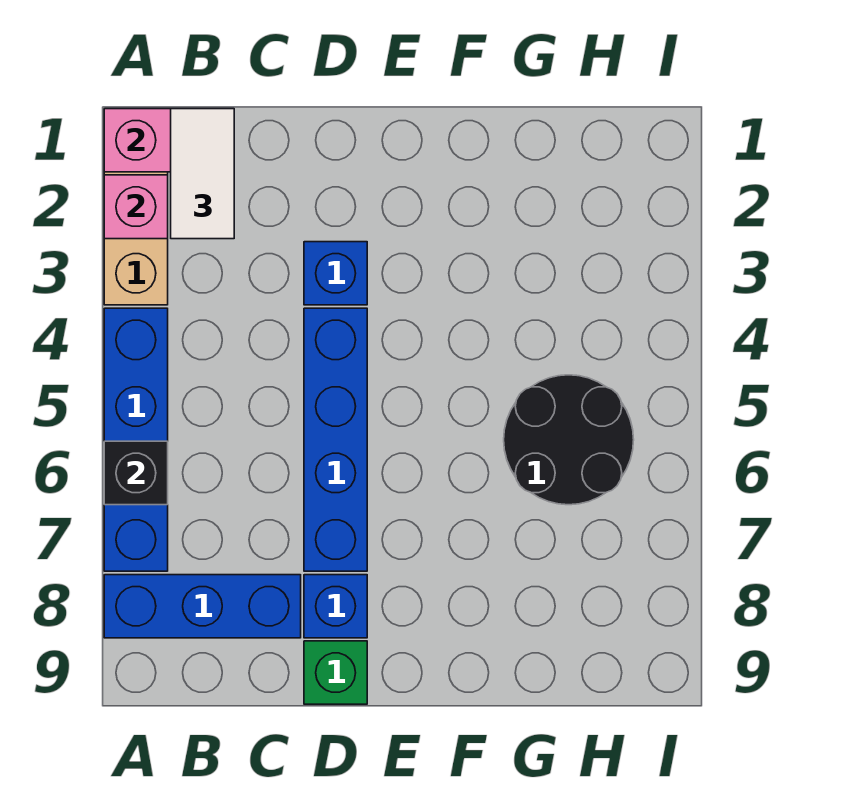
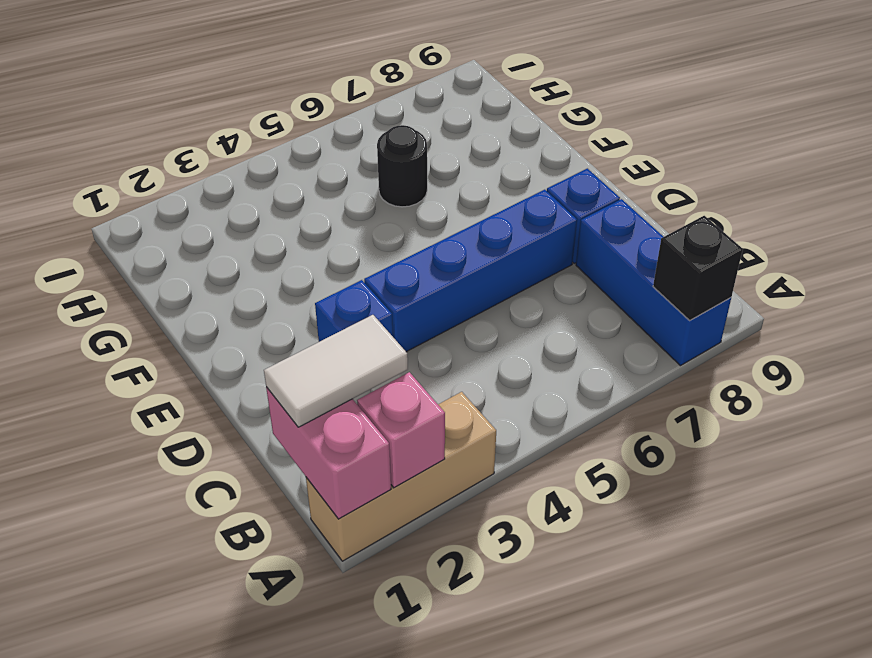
blue brick A4:A7 level 1 -> none
black brick A6 level 2 -> black brick A8 level 2
green brick D9 level 1 -> none
black round brick G5:H6 level 1 -> black round brick G6 level 1

